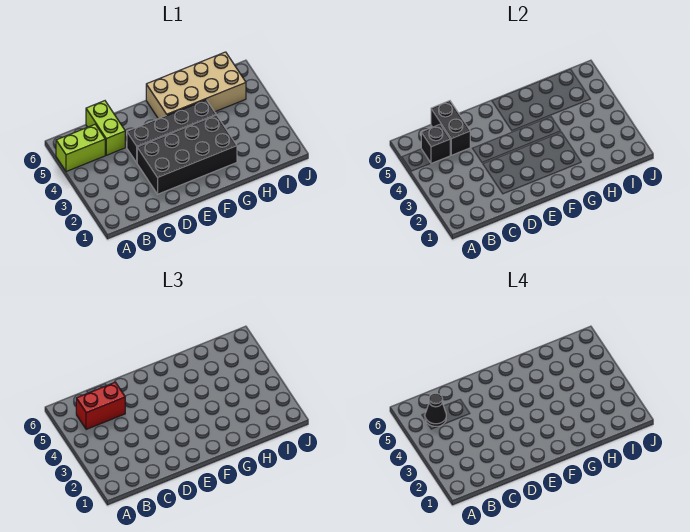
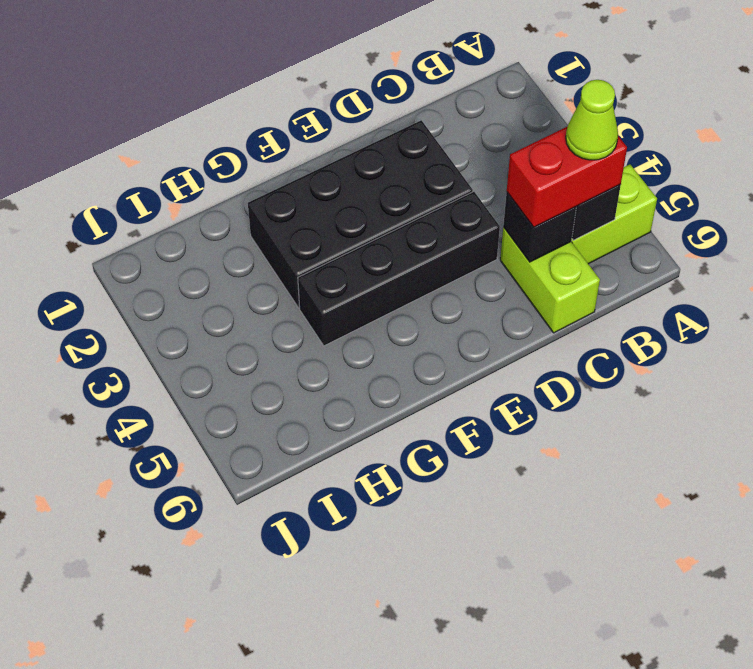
black cone B5 level 4 -> lime cone B5 level 4
black brick C5:C6 level 2 -> black brick C5 level 2
tan brick F5:I6 level 1 -> none

